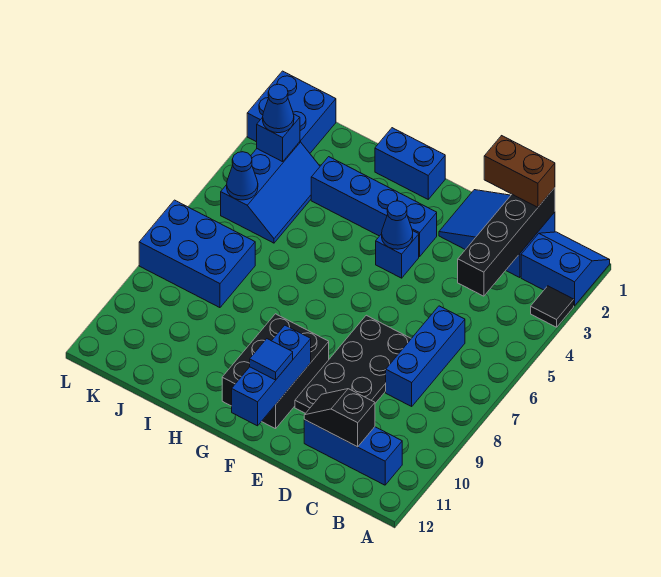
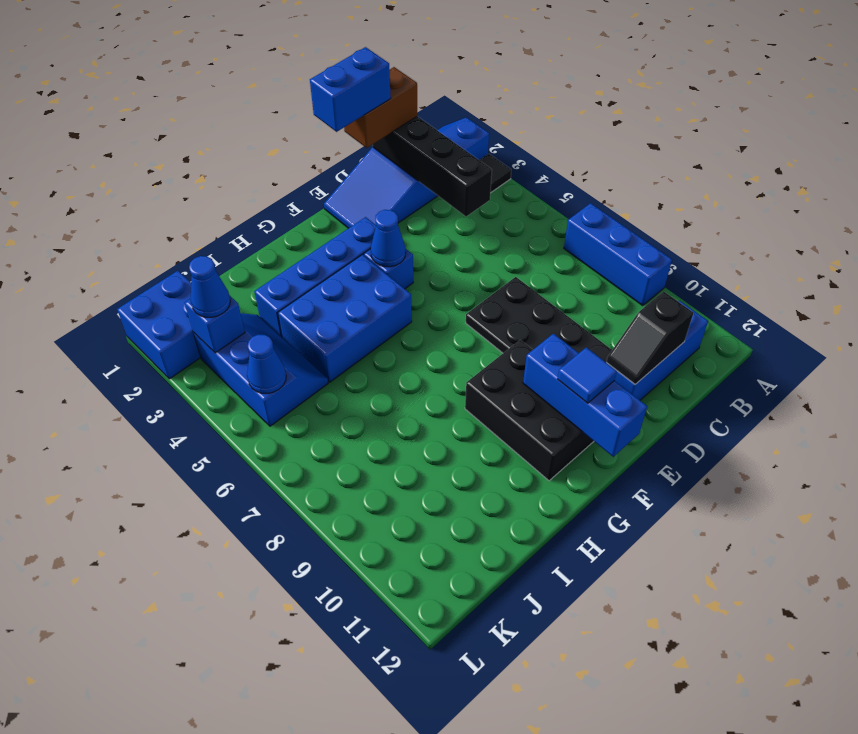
blue brick C6:C8 level 1 -> blue brick A7:A9 level 1
blue brick G1:H1 level 1 -> blue brick D1:E1 level 4
blue brick J7:L8 level 1 -> blue brick G4:I5 level 1

